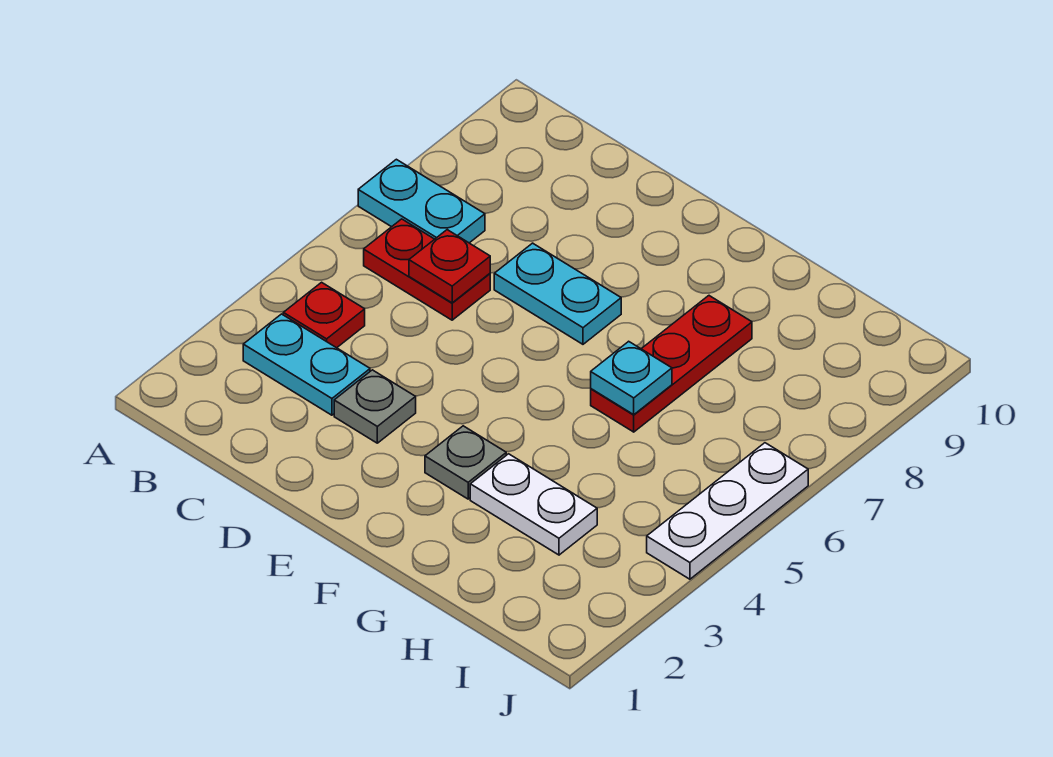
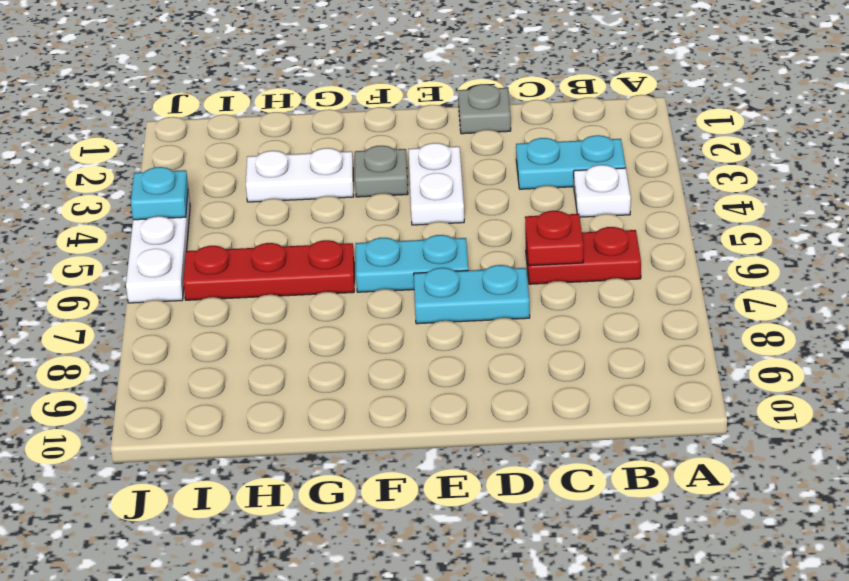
cyan plate A7:B7 level 1 -> cyan plate E6:F6 level 1
red plate B4 level 1 -> white plate B4 level 1
grey plate D3 level 1 -> grey plate D1 level 1
none -> white plate E3:E4 level 1
red plate G6:G8 level 1 -> red plate G6:I6 level 1
cyan plate G6 level 2 -> cyan plate J4 level 2

